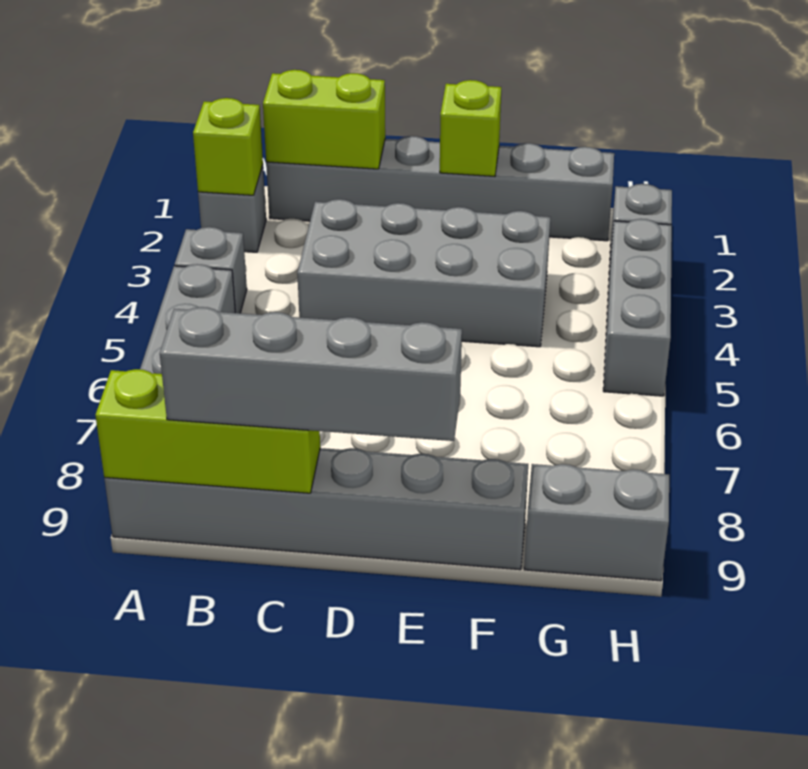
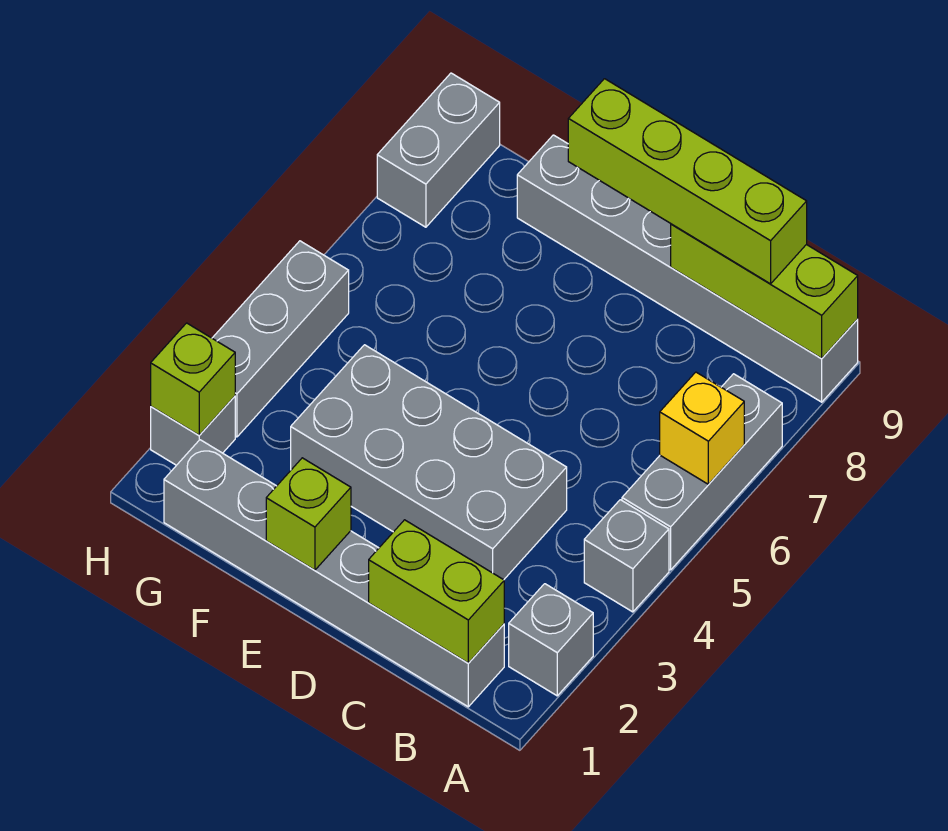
lime brick A2 level 2 -> lime brick H2 level 2
none -> yellow brick A6 level 2
grey brick B9:E9 level 3 -> lime brick B9:E9 level 3
grey brick G9:H9 level 1 -> grey brick H8:H9 level 1

